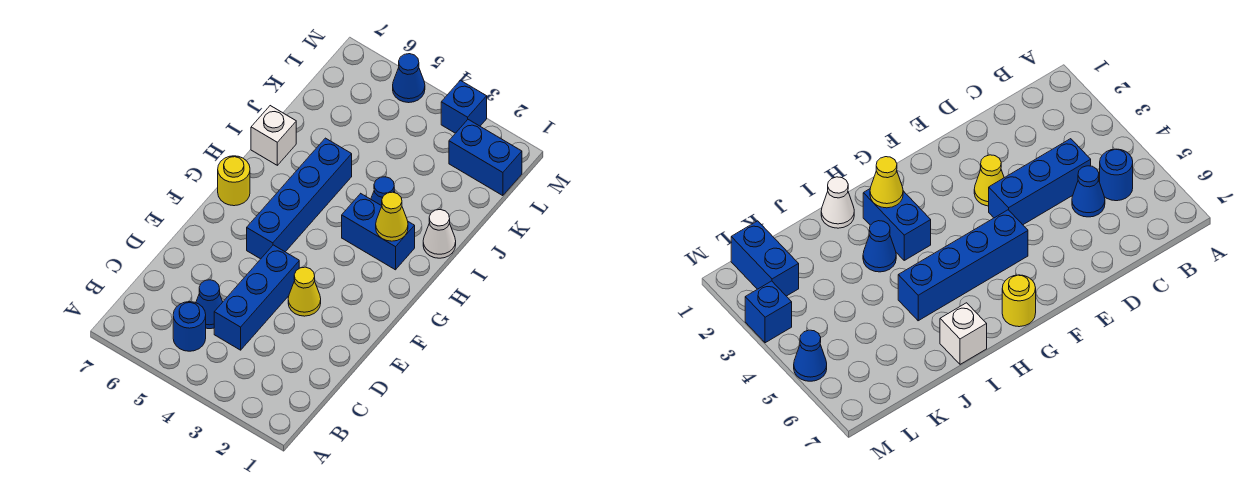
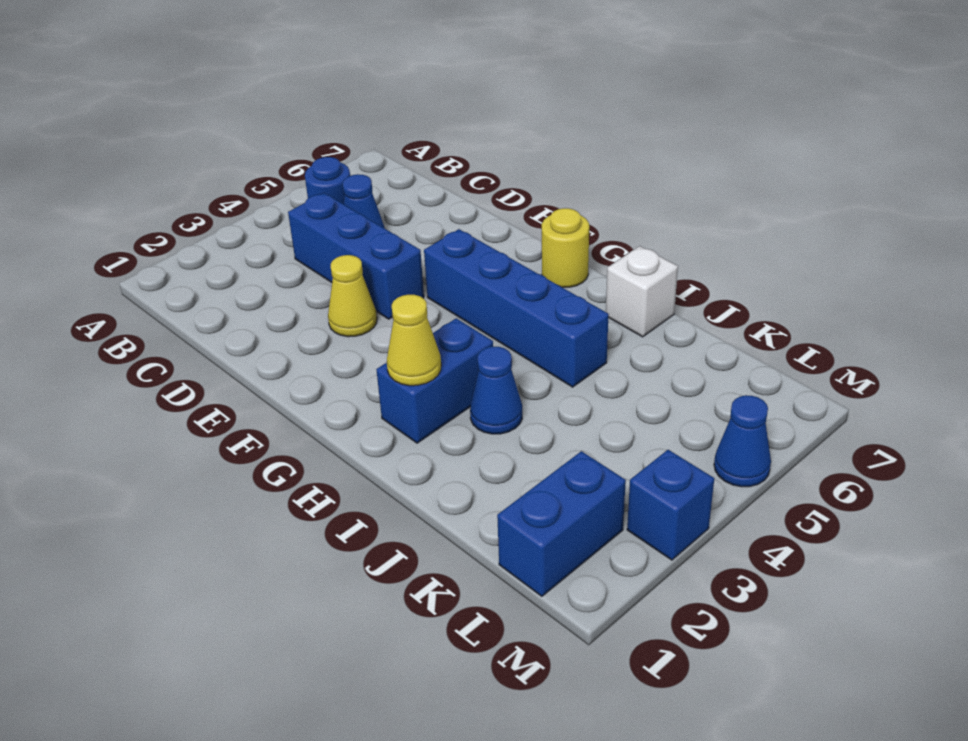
white cone I1 level 1 -> none

